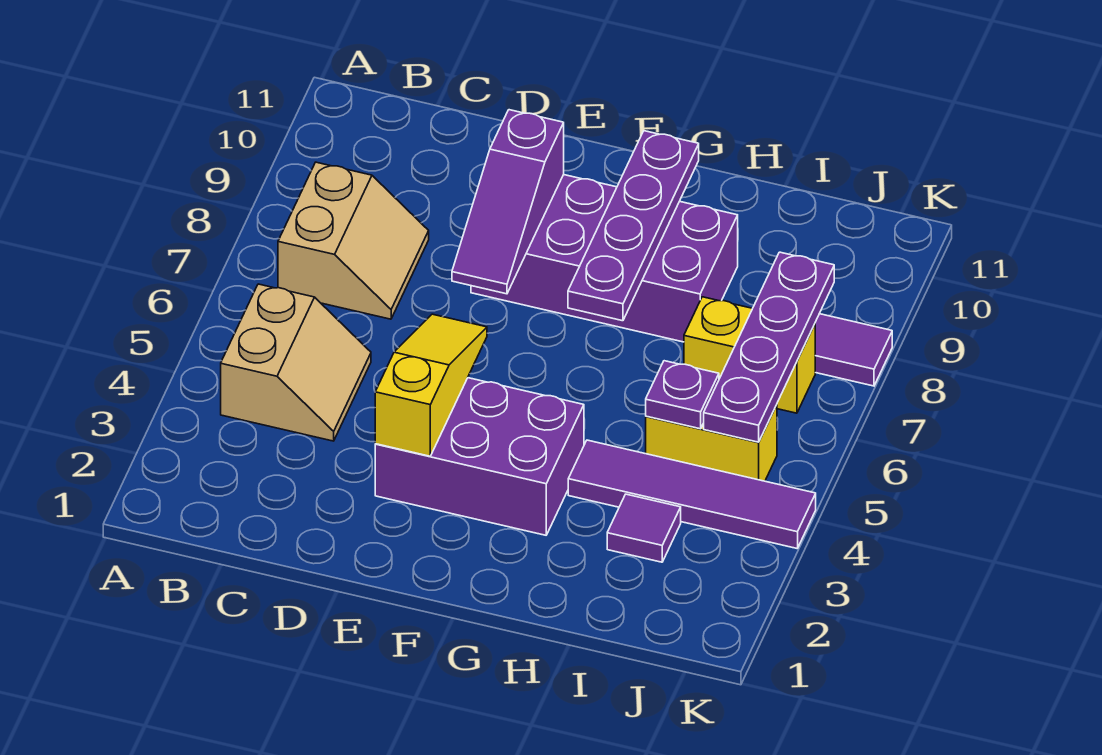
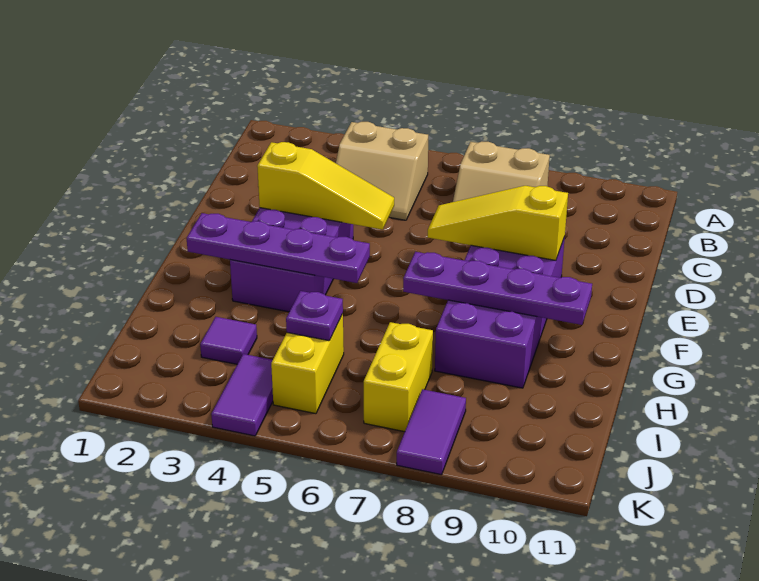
purple slope E7:E9 level 2 top 9 -> yellow slope E7:E9 level 2 top 9
purple tile H4:K4 level 1 -> purple tile J4:K4 level 1
purple plate J5:J8 level 2 -> purple plate G2:G5 level 2

